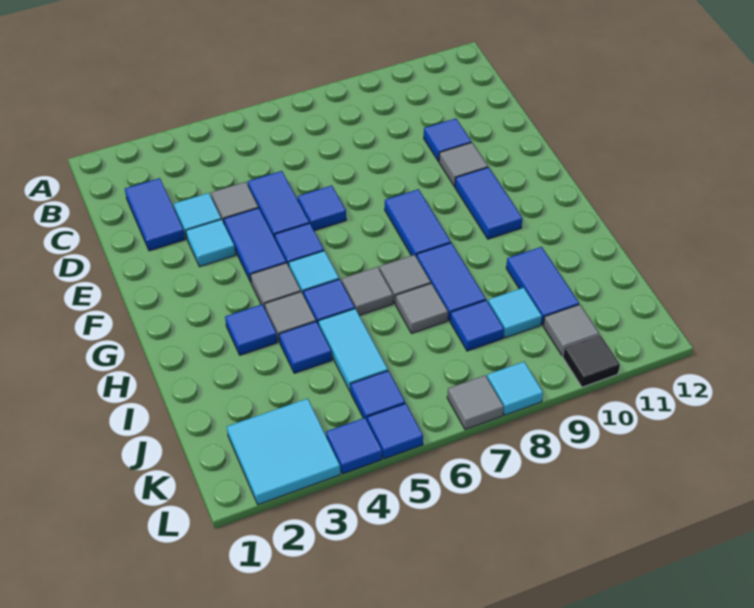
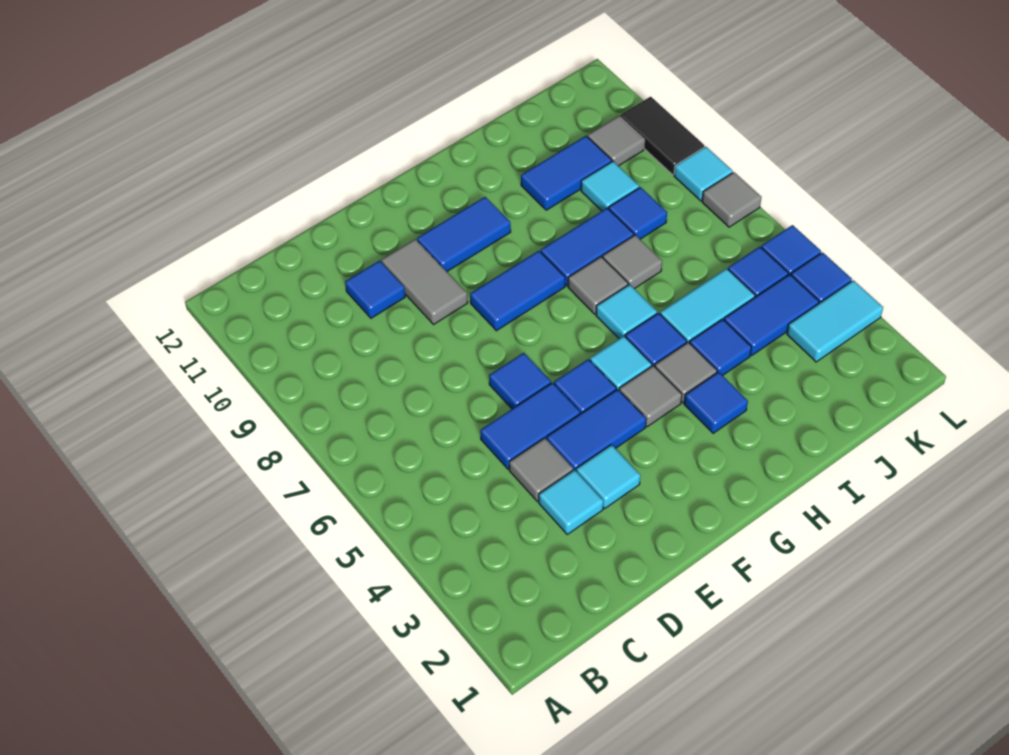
blue tile C2:D2 level 1 -> blue tile J4:K4 level 1
grey tile E10 level 1 -> grey tile E9:E10 level 1
grey tile H6 level 1 -> cyan tile H6 level 1
cyan tile K2:L3 level 1 -> cyan tile K3:L3 level 1
black tile L10 level 1 -> black tile L9:L10 level 1

